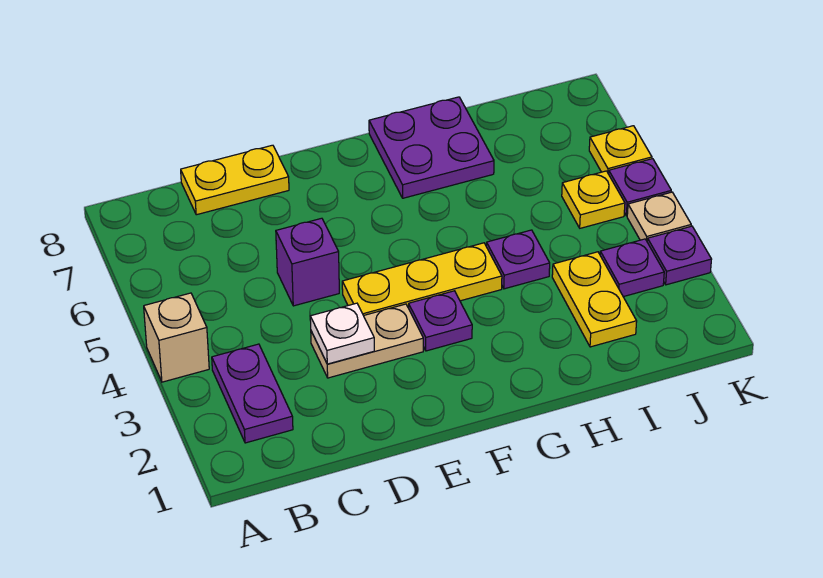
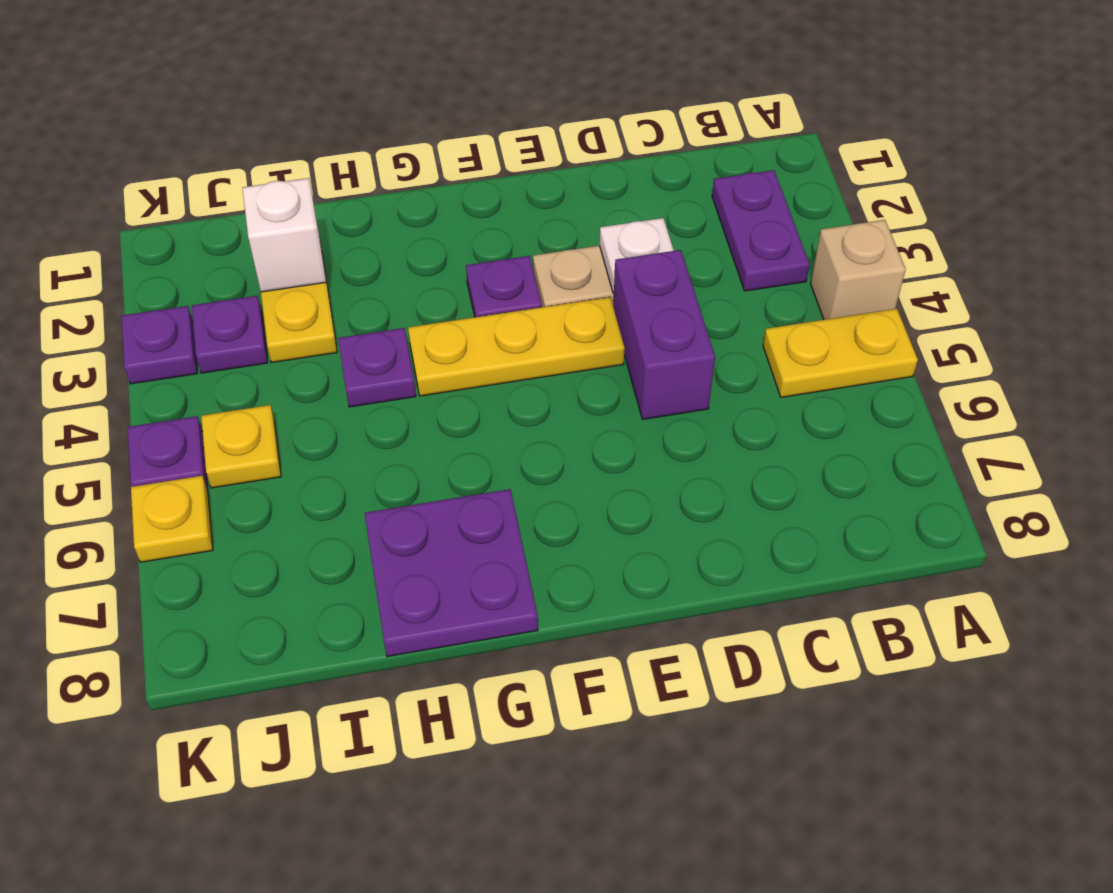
yellow plate C8:D8 level 1 -> yellow plate A5:B5 level 1
purple brick D5 level 1 -> purple brick D4:D5 level 1
none -> white brick I2 level 2
tan plate K4 level 1 -> none

